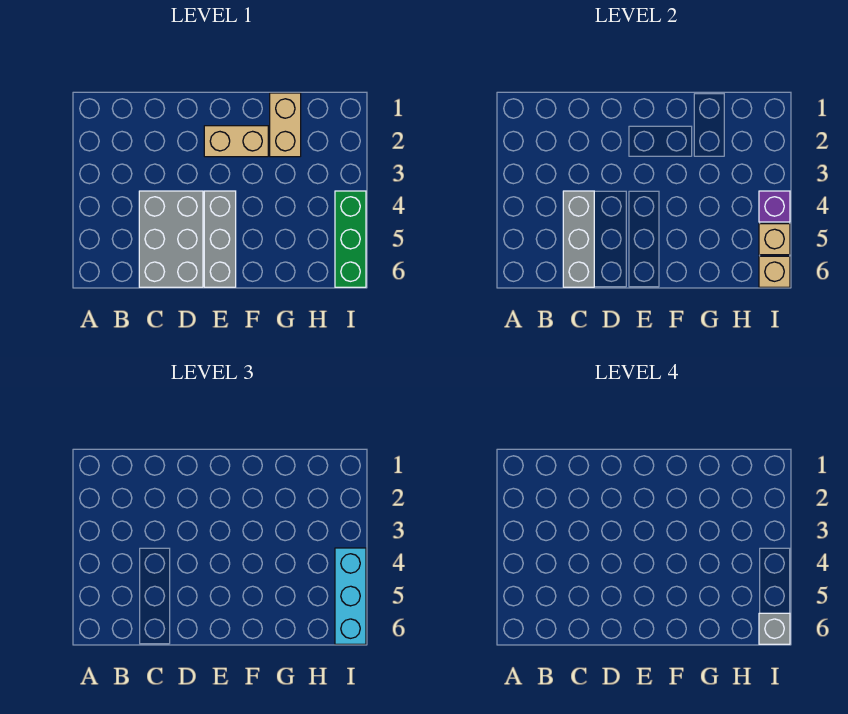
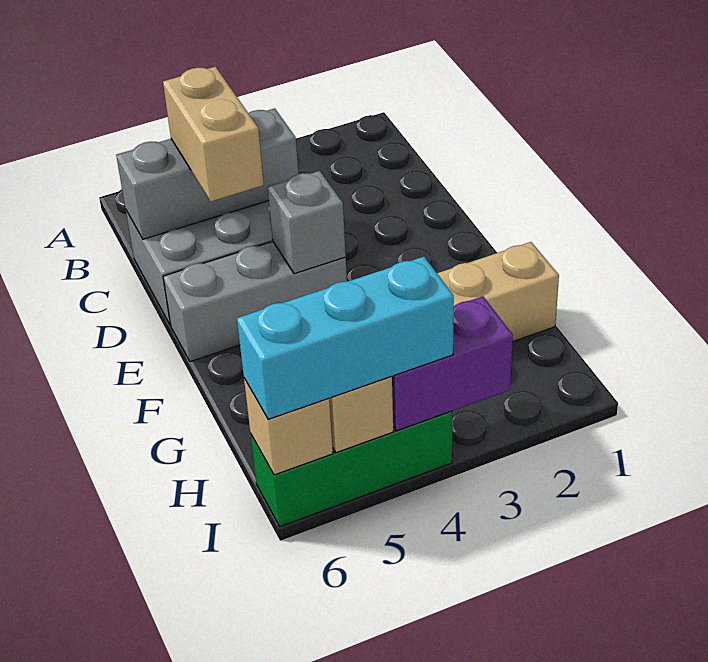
tan brick E2:F2 level 1 -> tan brick C5:D5 level 3
purple brick I4 level 2 -> purple brick I3:I4 level 2
grey brick I6 level 4 -> grey brick E4 level 2

